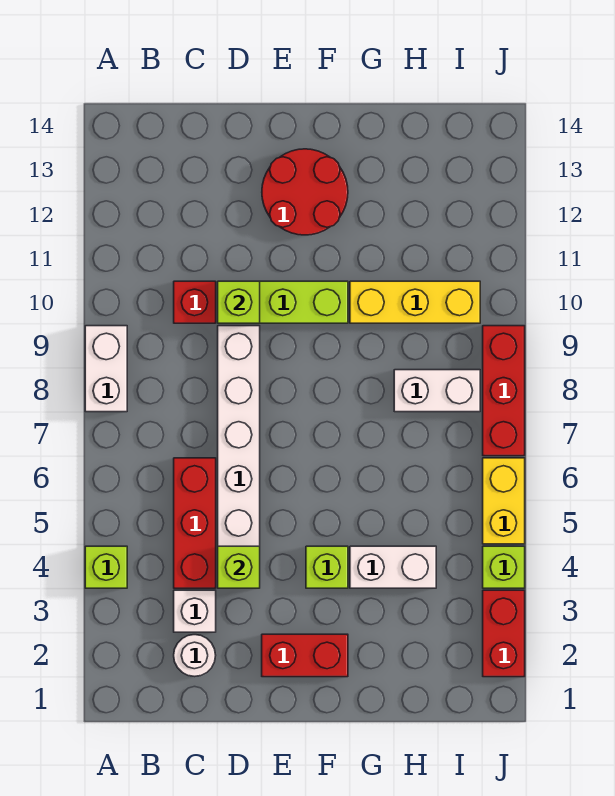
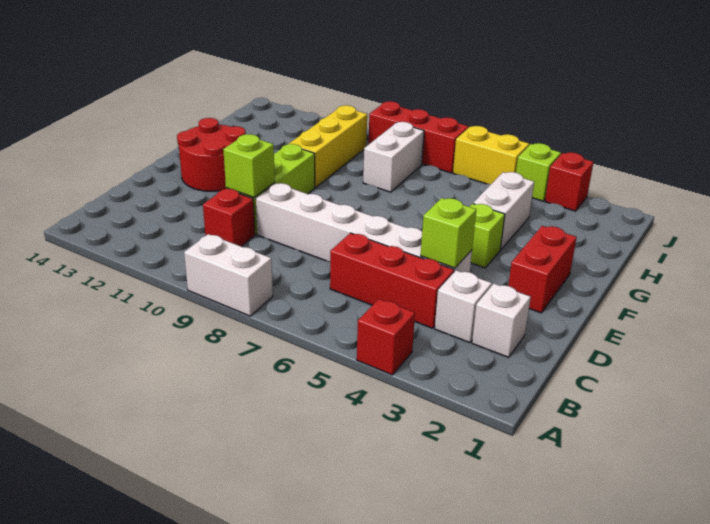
lime brick A4 level 1 -> red brick A4 level 1
white round brick C2 level 1 -> white brick C2 level 1
red brick J2:J3 level 1 -> red brick J3 level 1

